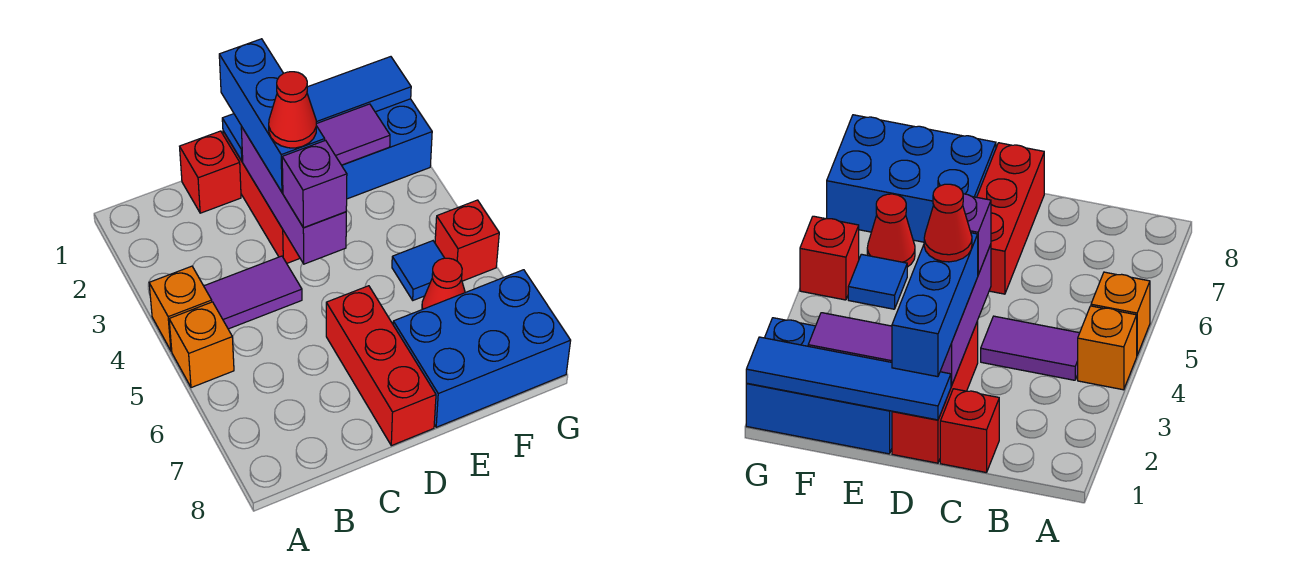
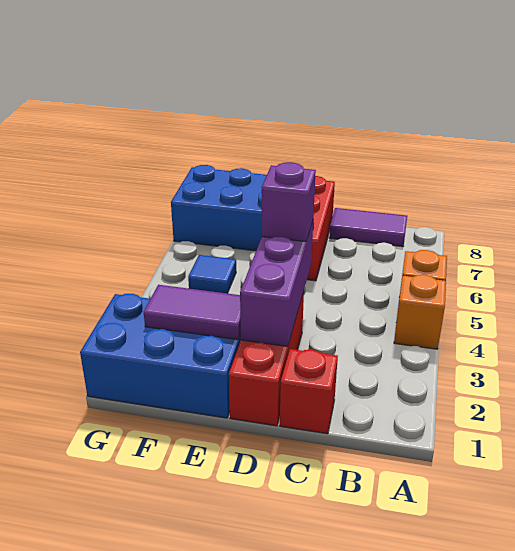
purple tile B4:C4 level 1 -> purple tile B8:C8 level 1
blue tile D1:G1 level 2 -> none
blue brick D1:D3 level 3 -> none
red cone D3 level 4 -> none
red cone F6 level 1 -> none
red brick G5 level 1 -> none

